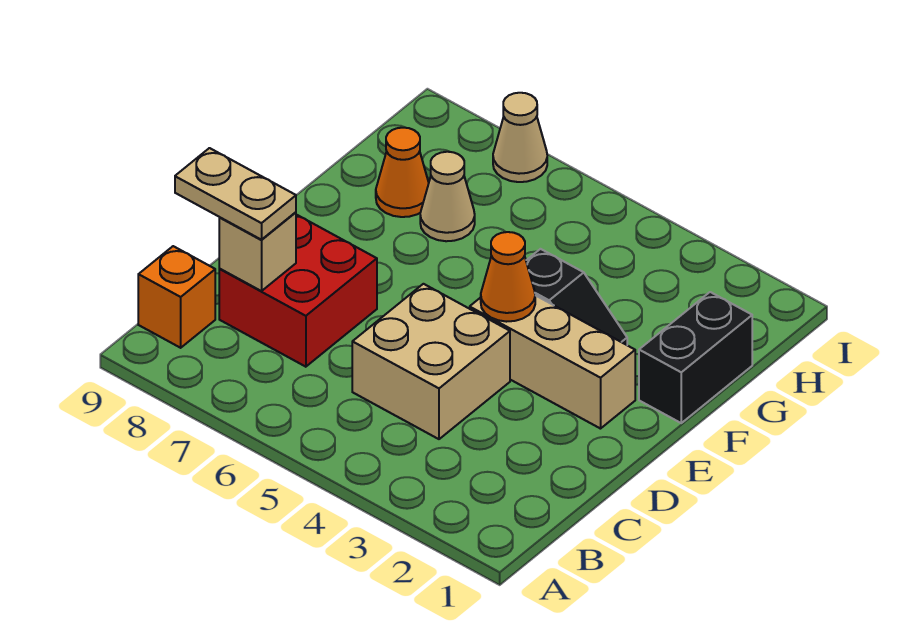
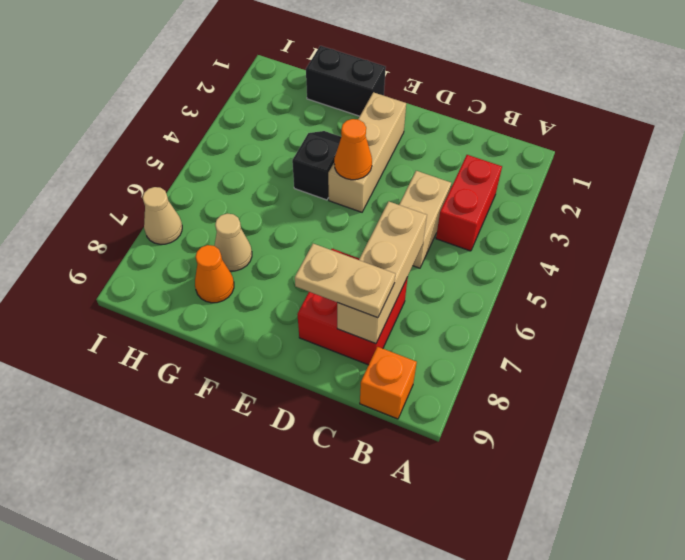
none -> red brick B3:B4 level 1
tan brick C4:D5 level 1 -> tan brick C4:C5 level 1
tan brick C8 level 2 -> tan brick C6:C8 level 2
tan plate C8:C9 level 3 -> tan plate C8:D8 level 3

